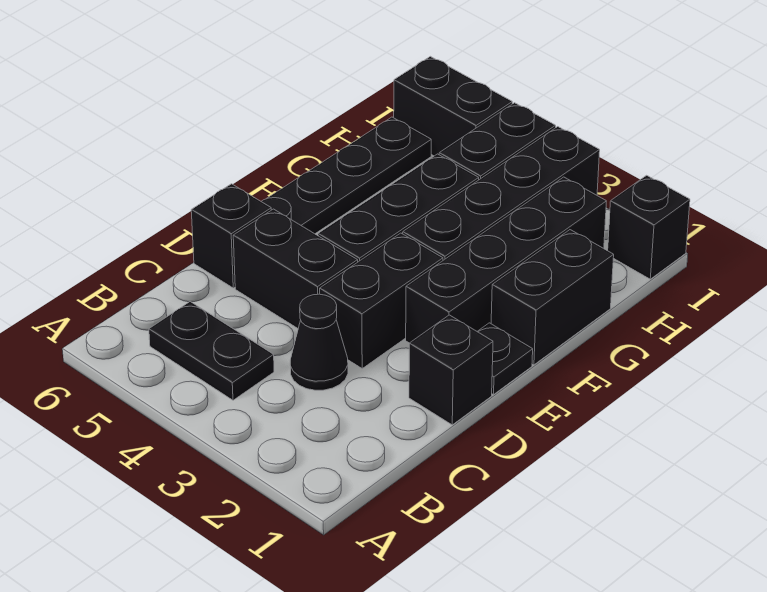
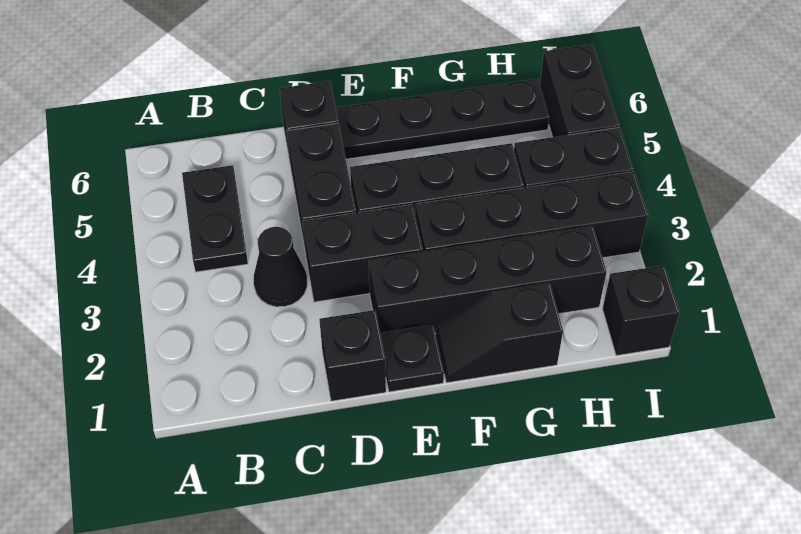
black brick F1:G1 level 1 -> black slope F1:G1 level 1 top G

